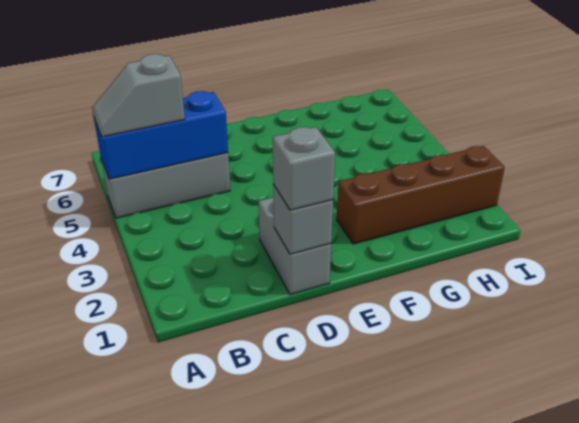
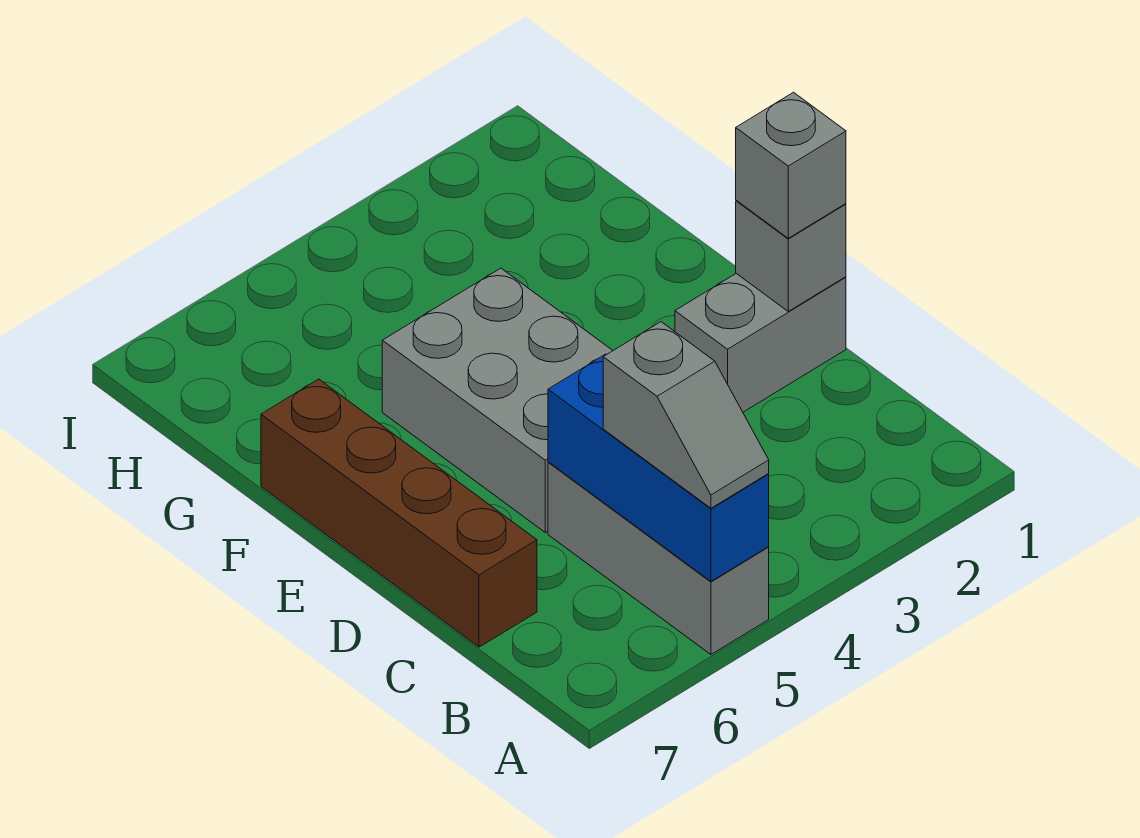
none -> grey brick D4:F5 level 1
brown brick F2:I2 level 1 -> brown brick C7:F7 level 1

